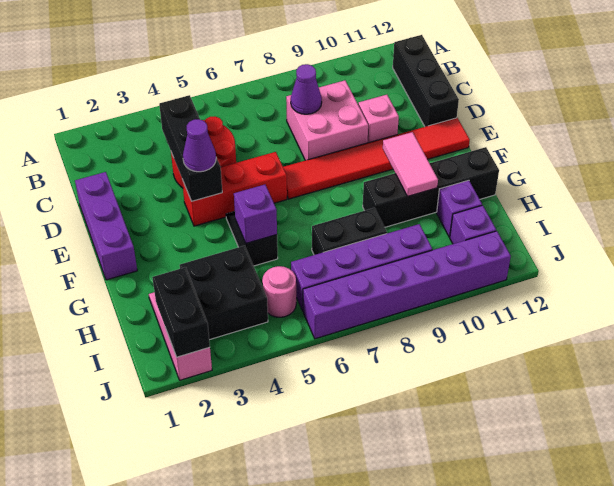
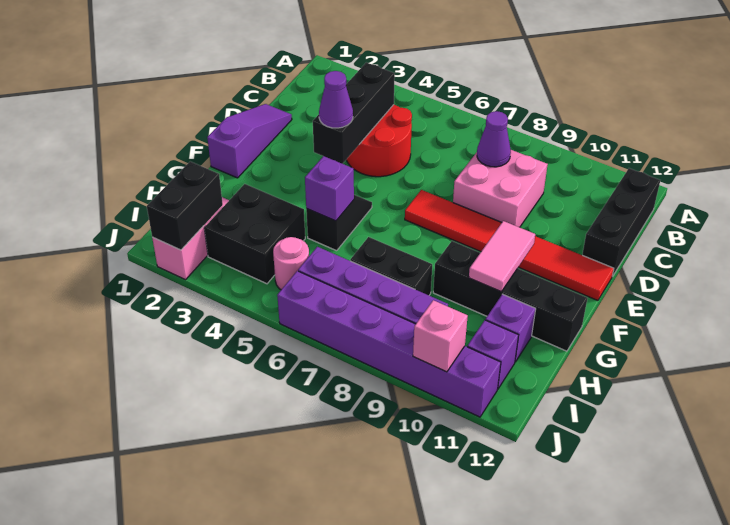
purple brick D1:F1 level 1 -> purple slope D1:F1 level 1 top F
pink brick D10 level 1 -> pink brick J10 level 2
red brick E4:E6 level 1 -> none

